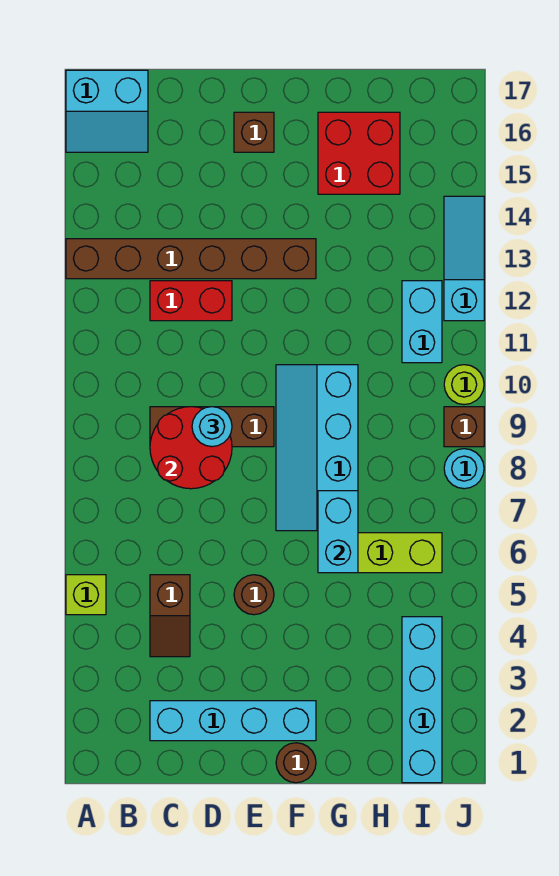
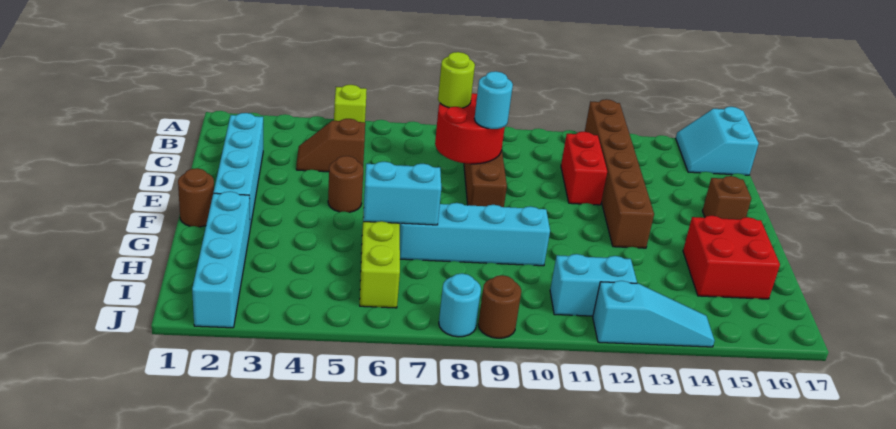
cyan brick I1:I4 level 1 -> cyan brick G2:J2 level 1
brown brick J9 level 1 -> brown round brick J9 level 1
lime round brick J10 level 1 -> lime round brick C8 level 3

